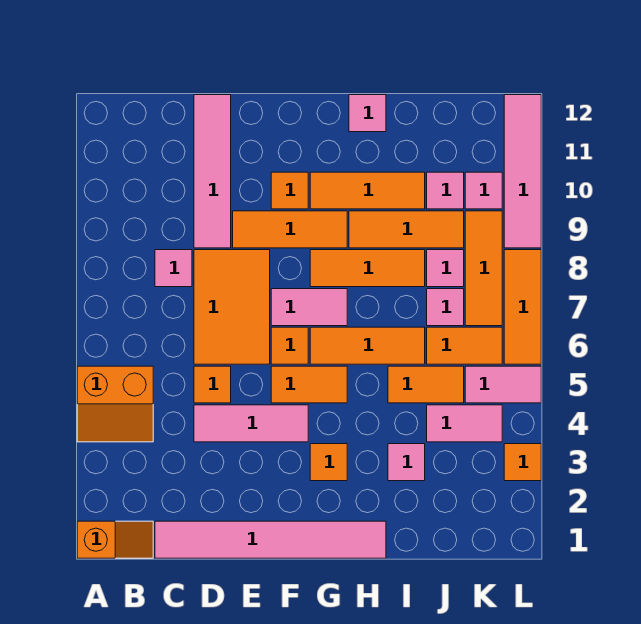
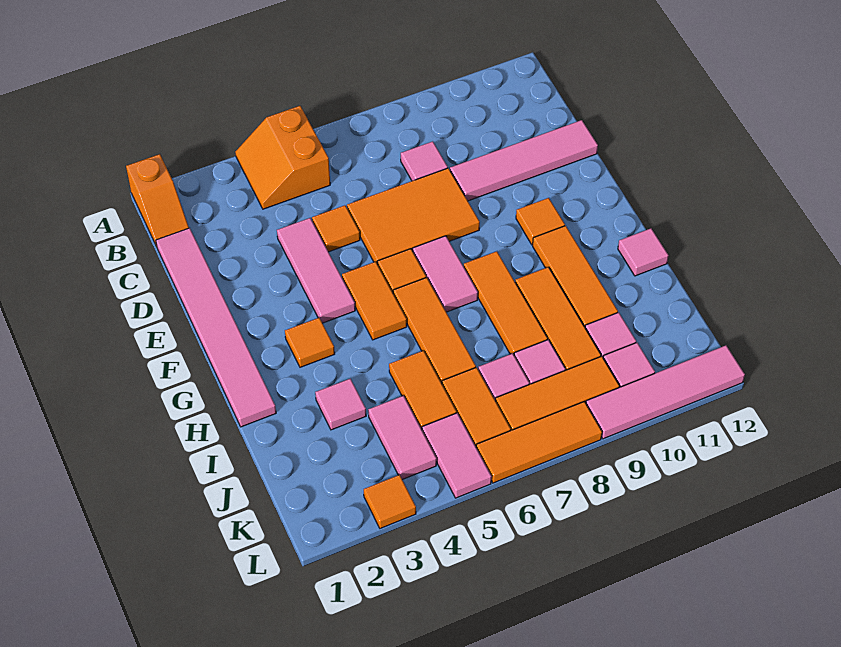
orange tile E9:G9 level 1 -> none

